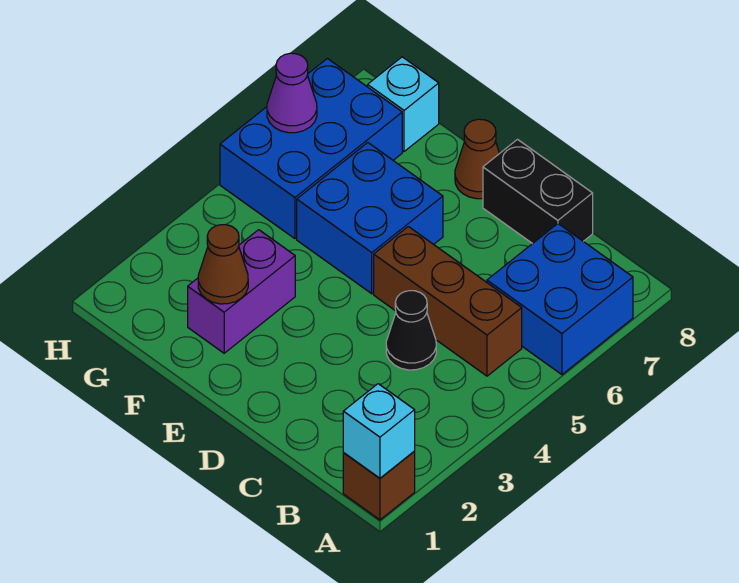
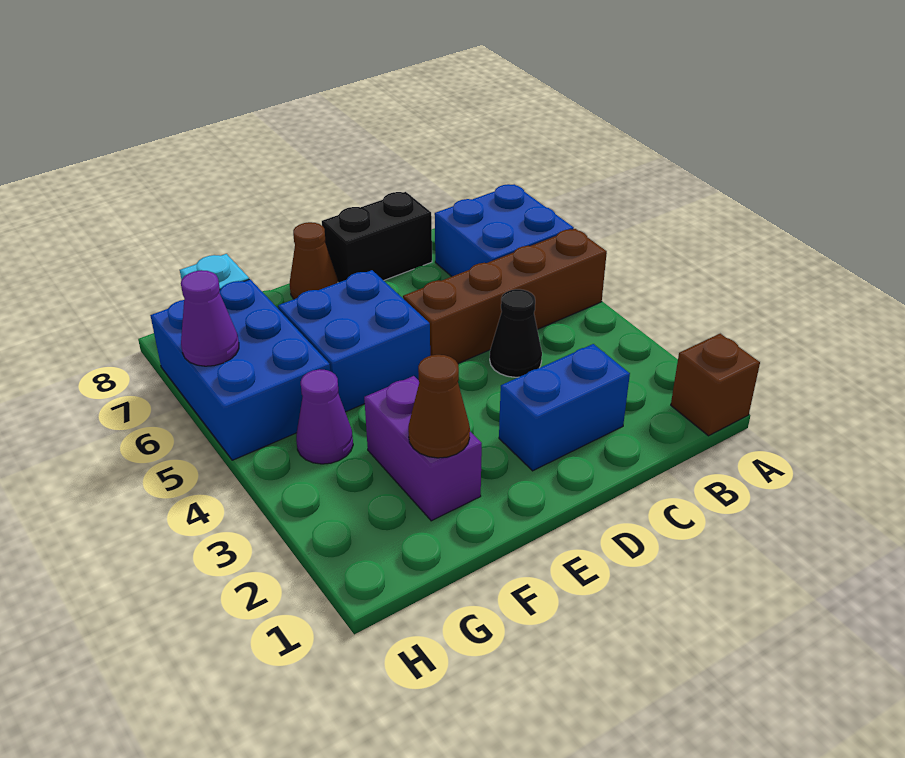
cyan brick A1 level 2 -> none
brown brick B5:D5 level 1 -> brown brick A5:D5 level 1
none -> blue brick C2:D2 level 1
none -> purple cone G4 level 1

